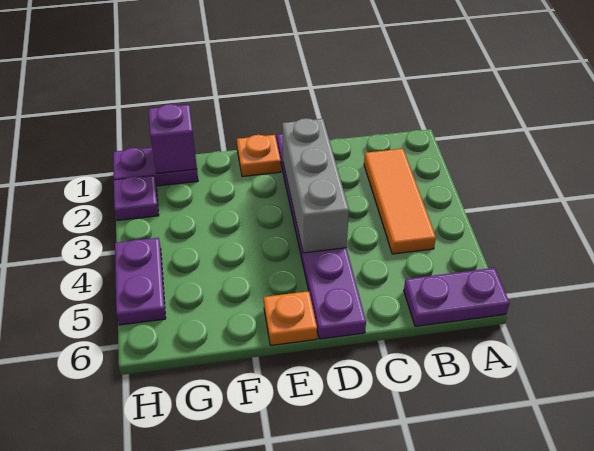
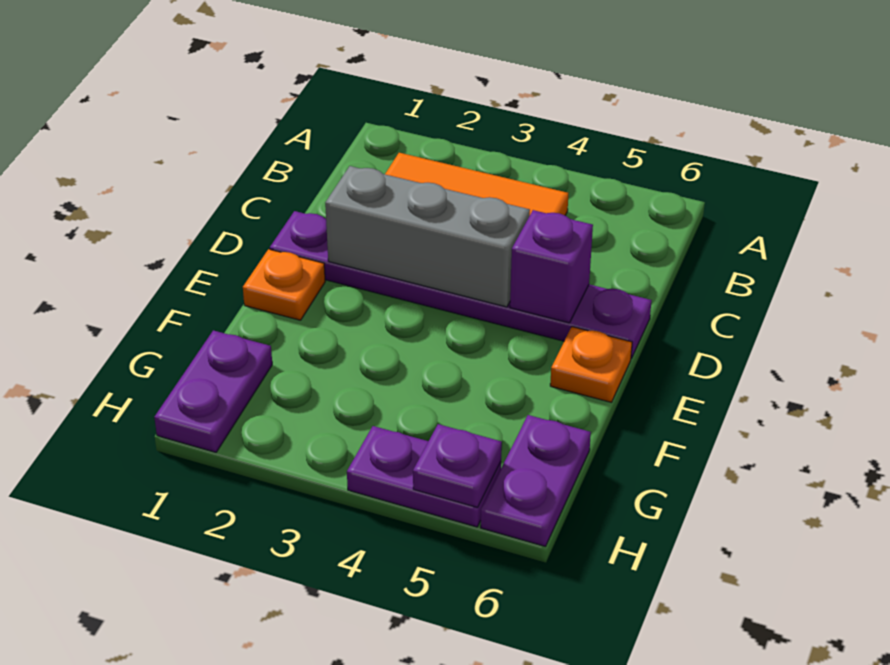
purple plate A6:B6 level 1 -> purple plate G6:H6 level 1
purple brick G1 level 2 -> purple brick D5 level 2
purple plate H2 level 1 -> purple plate H5 level 2

